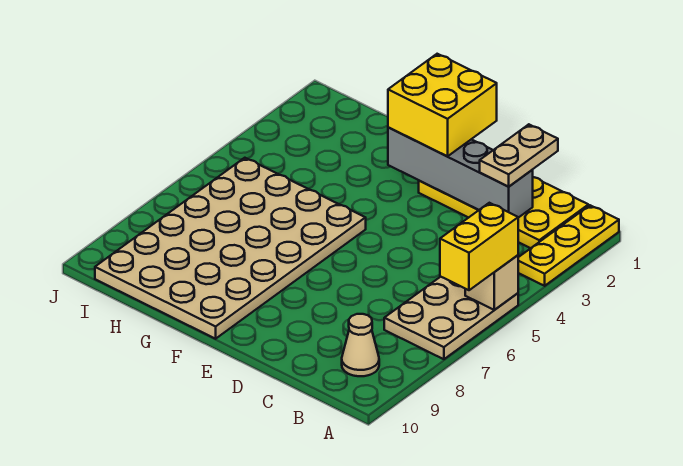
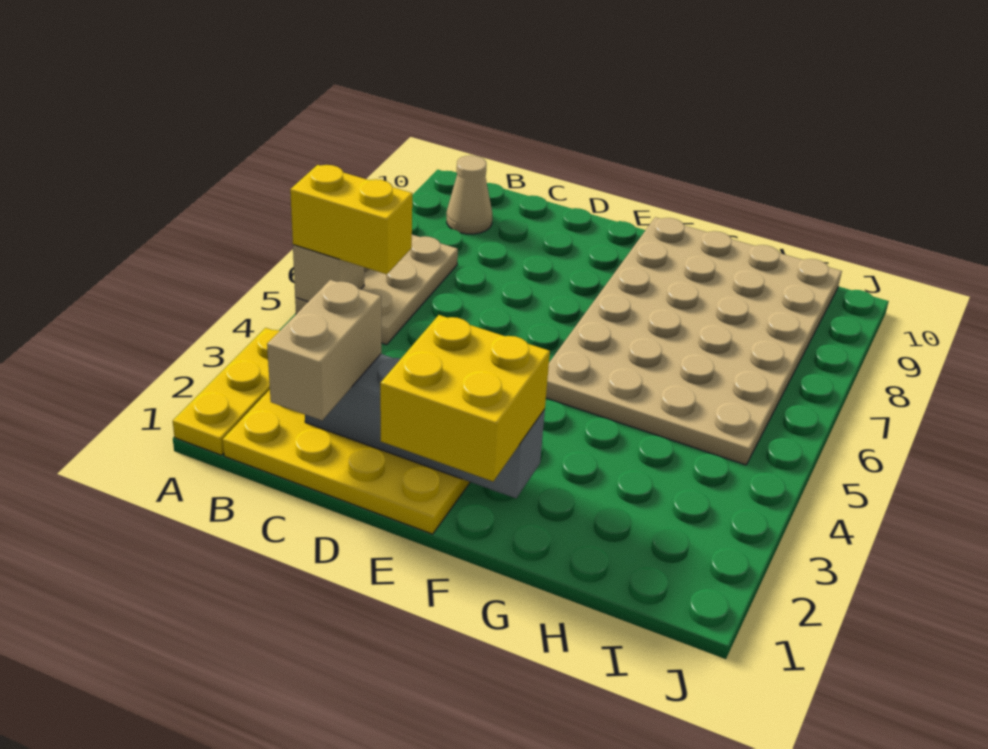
yellow brick A5:A6 level 3 -> yellow brick A5:B5 level 3
tan plate C1:C2 level 3 -> tan brick C1:C2 level 3

